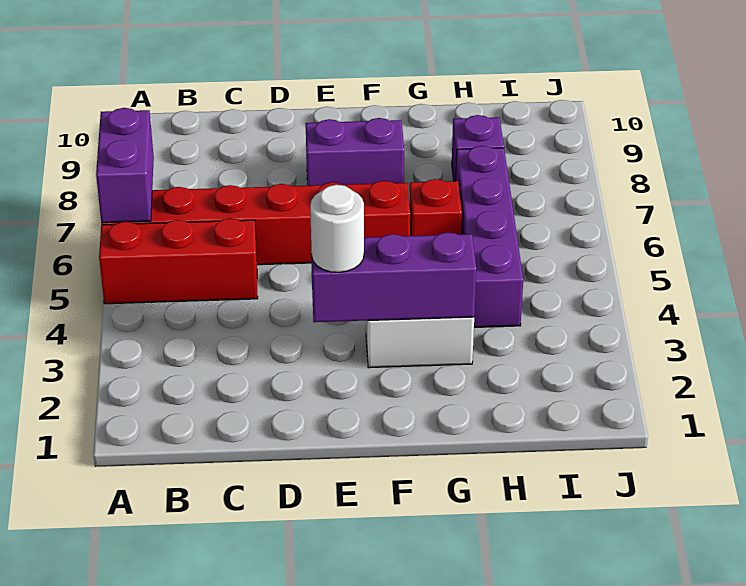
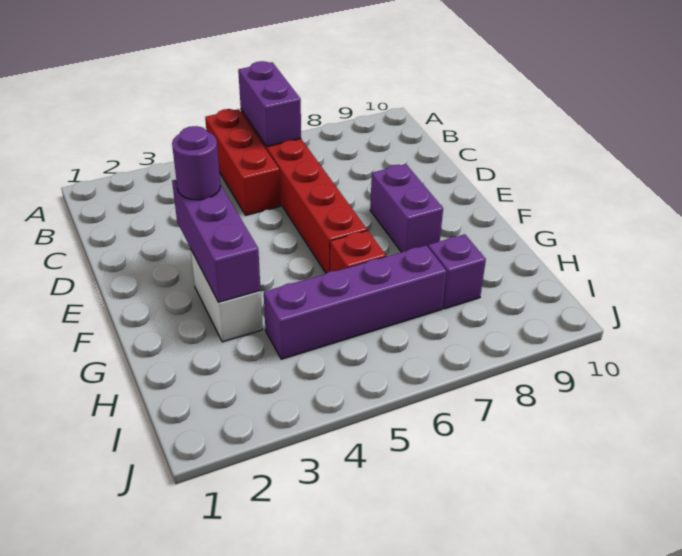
purple brick A6:A7 level 2 -> purple brick A6:B6 level 2
white round brick E3 level 3 -> purple round brick E3 level 3

